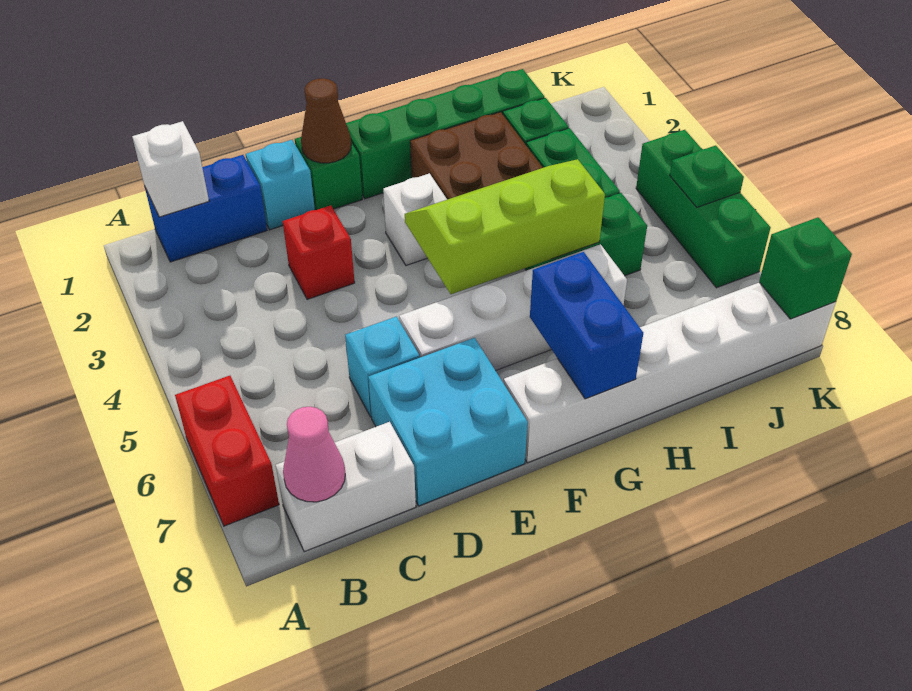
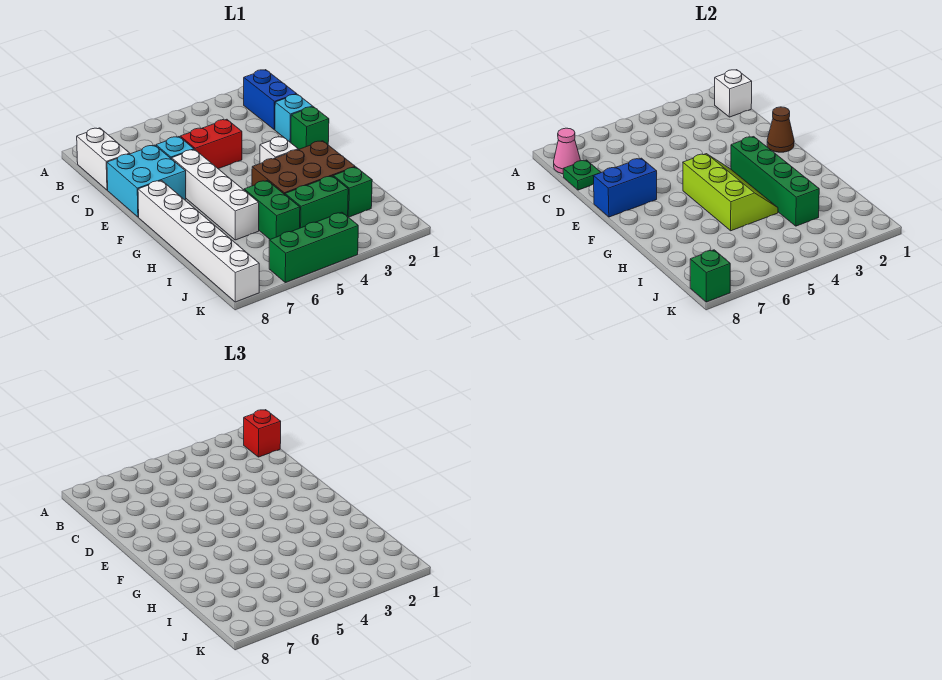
red brick A6:A7 level 1 -> red brick D4:D5 level 1
red brick D3 level 1 -> red brick B1 level 3
green brick F1:I1 level 1 -> green brick F3:I3 level 2
blue brick G7:G8 level 2 -> blue brick E7:E8 level 2
green plate K5 level 2 -> green plate C8 level 2

